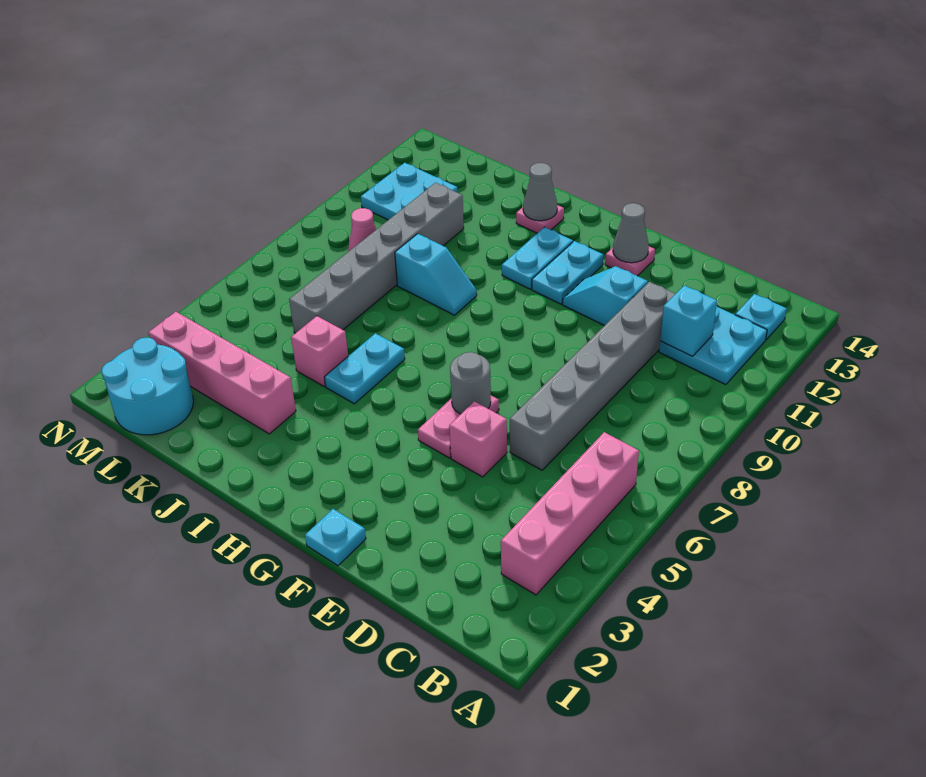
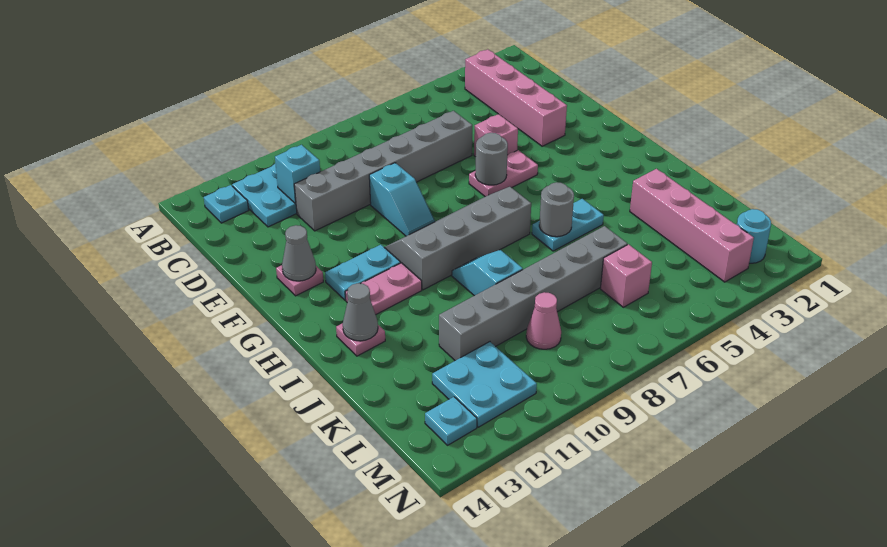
pink brick B3:B6 level 1 -> pink brick B3:E3 level 1
cyan slope E11:F11 level 1 top E -> cyan slope E9:F9 level 1 top E
cyan plate F1 level 1 -> cyan plate M13 level 1
none -> grey slope G7:H10 level 1 top H
cyan plate H11:H12 level 1 -> pink plate H11:H12 level 1
none -> grey round brick I6 level 2
pink brick J5 level 1 -> pink brick L6 level 1
cyan round brick L1:M2 level 1 -> cyan round brick M2 level 1

